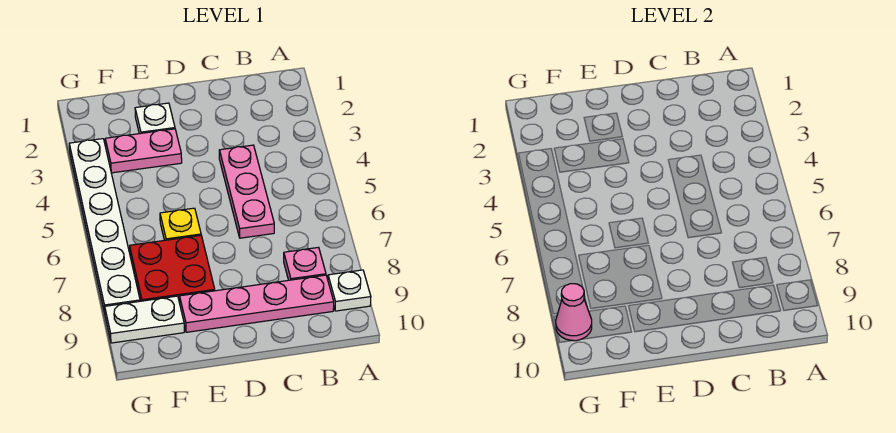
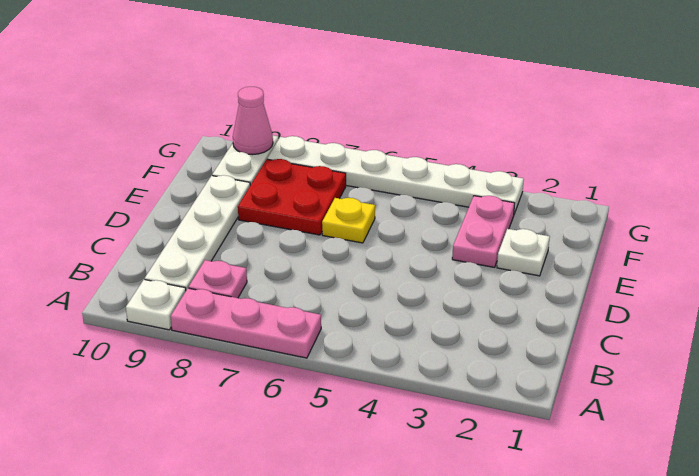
pink plate B9:E9 level 1 -> white plate B9:E9 level 1
pink plate C4:C6 level 1 -> pink plate A6:A8 level 1

